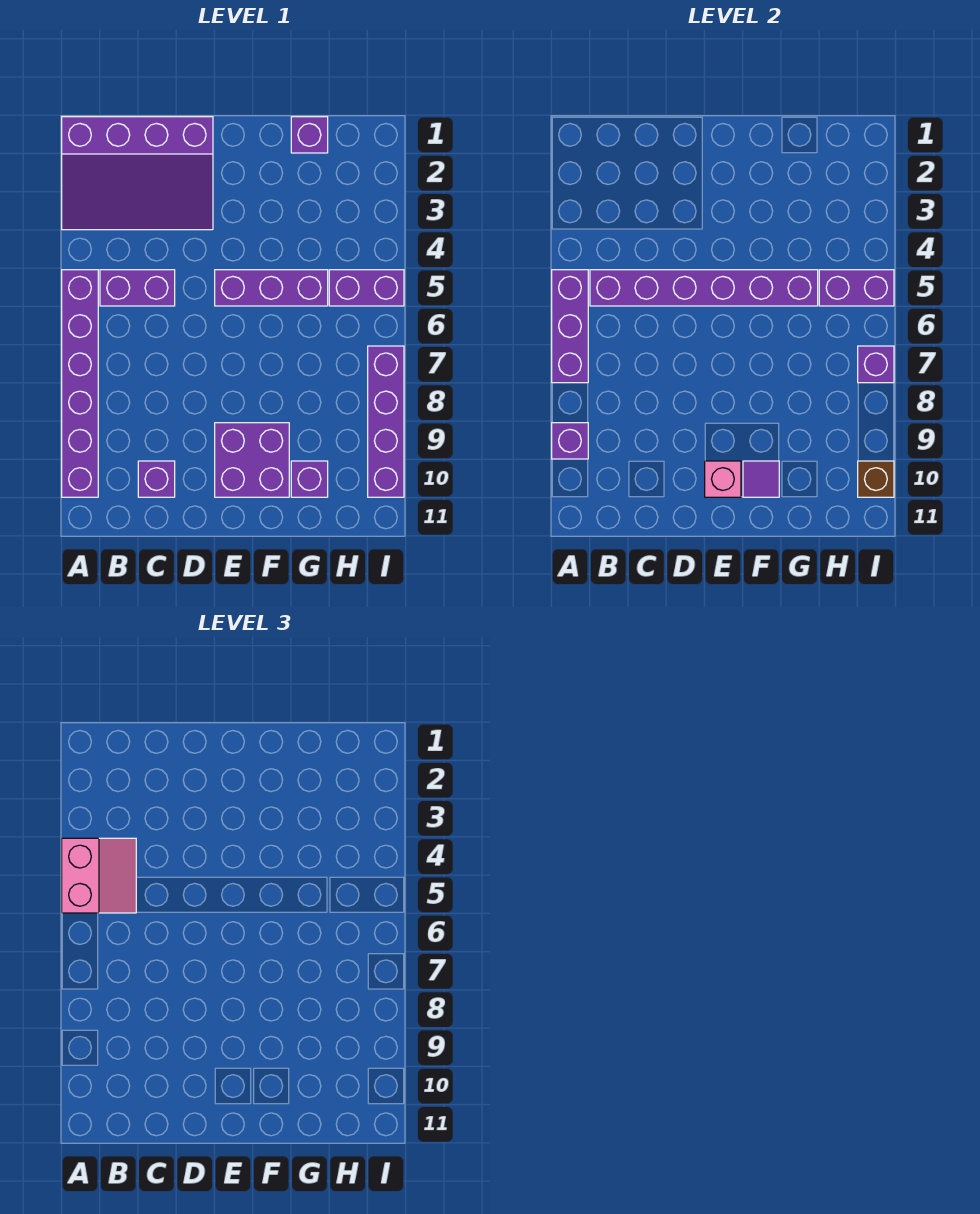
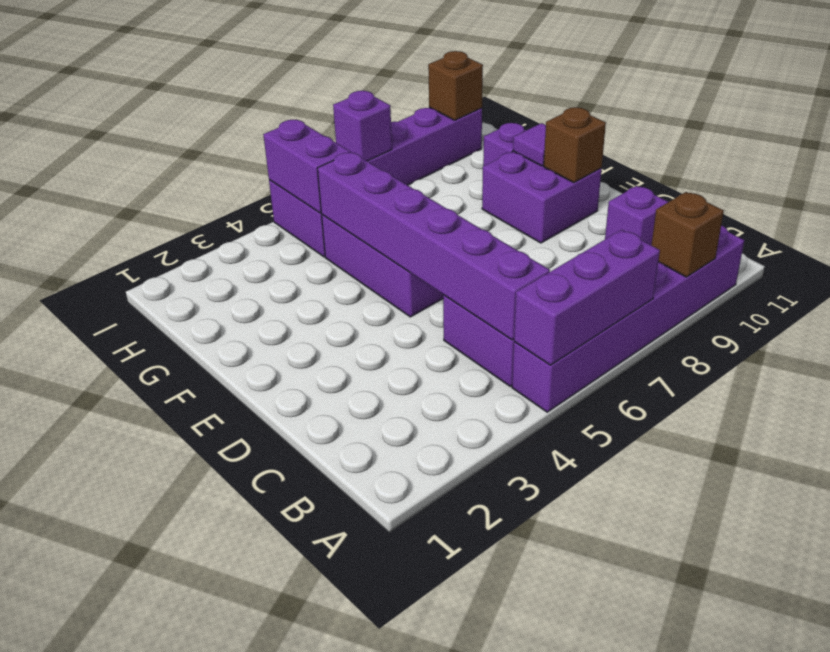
purple slope A1:D3 level 1 top 1 -> none
pink slope A4:B5 level 3 top A -> none
purple brick A9 level 2 -> brown brick A9 level 2
pink brick E10 level 2 -> brown brick E10 level 2
purple brick G1 level 1 -> none

